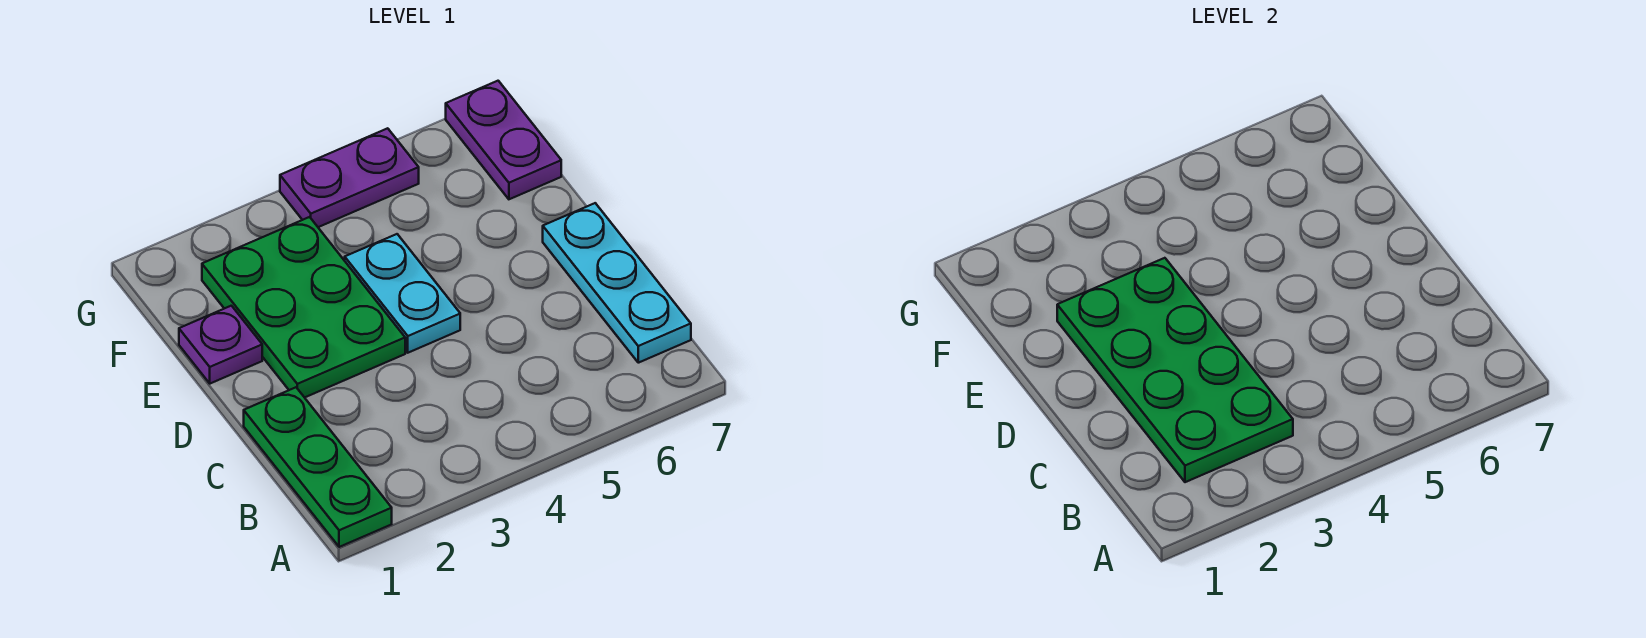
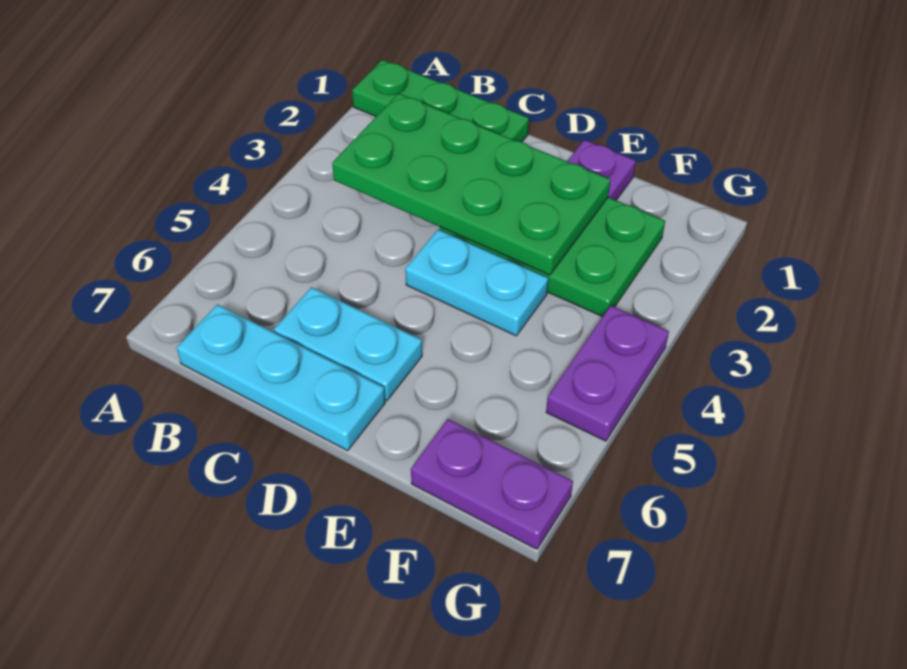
none -> cyan plate C6:D6 level 1

